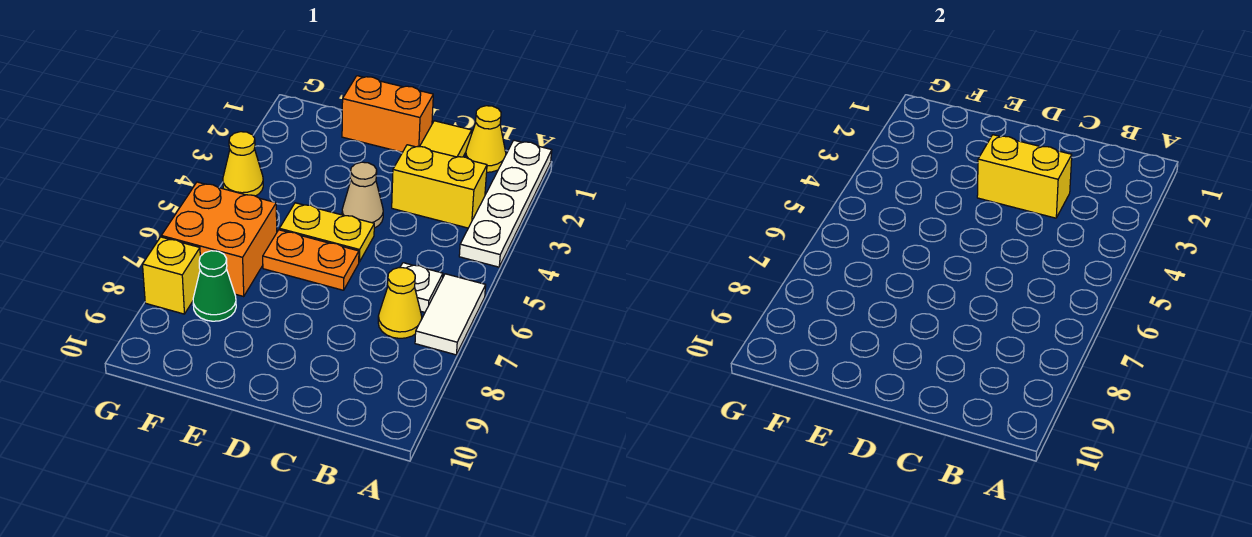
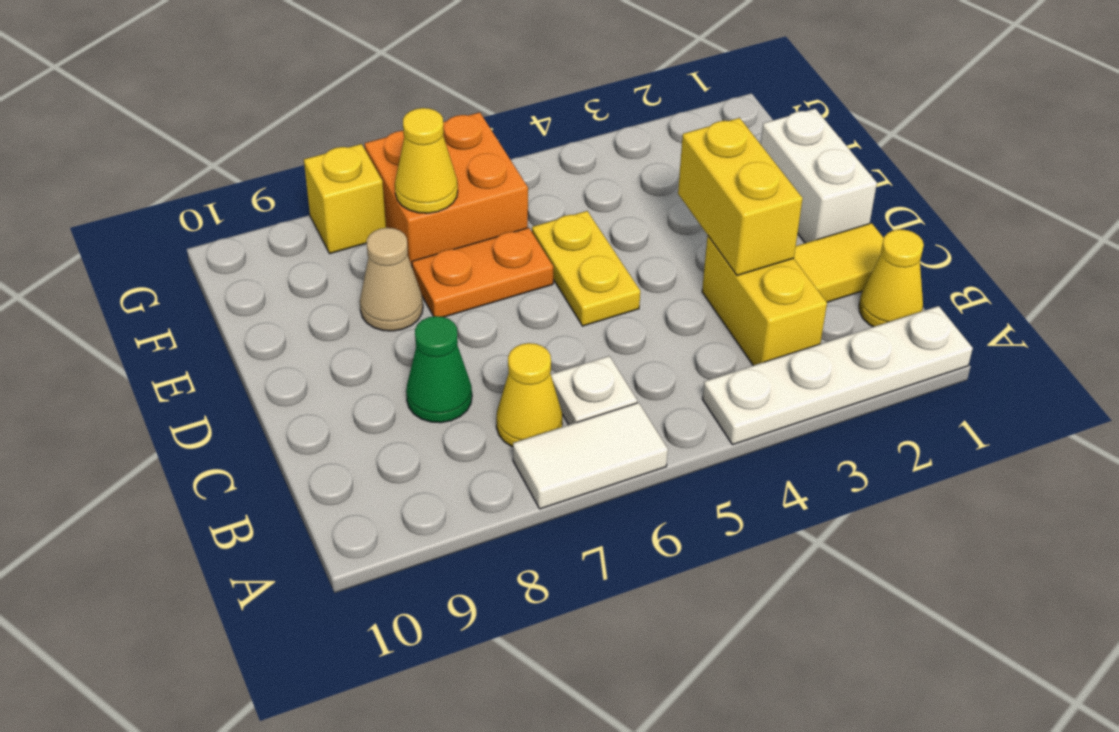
orange brick D1:E1 level 1 -> white brick D1:E1 level 1
tan cone D4 level 1 -> tan cone E8 level 1
orange plate D6:E6 level 1 -> orange plate E6:E7 level 1
green cone F8 level 1 -> green cone C8 level 1
yellow cone G4 level 1 -> yellow cone F7 level 2

